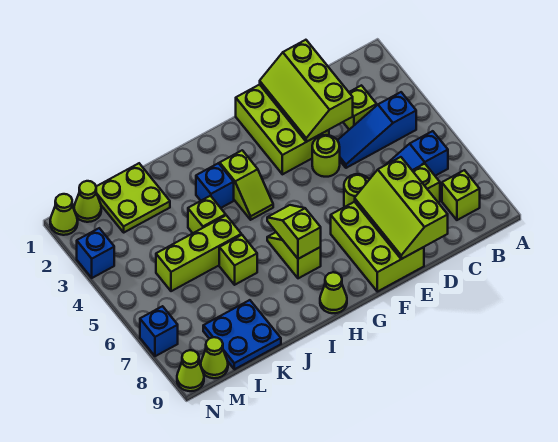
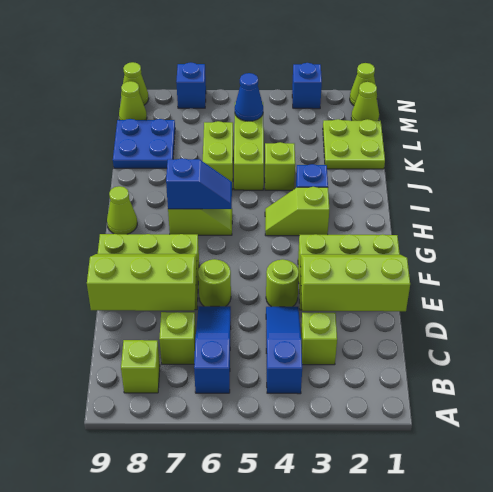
lime slope H6:H7 level 2 top 7 -> blue slope H6:H7 level 2 top 7
lime brick J6 level 1 -> lime brick J6:K6 level 1
none -> blue cone L5 level 2

